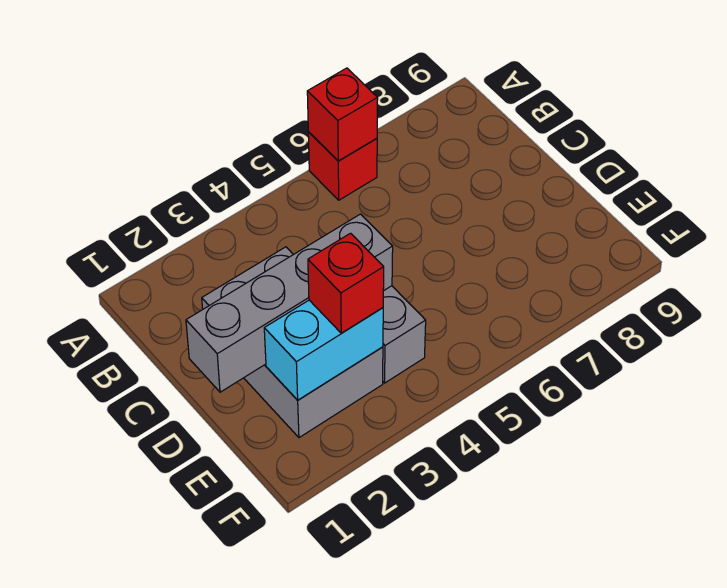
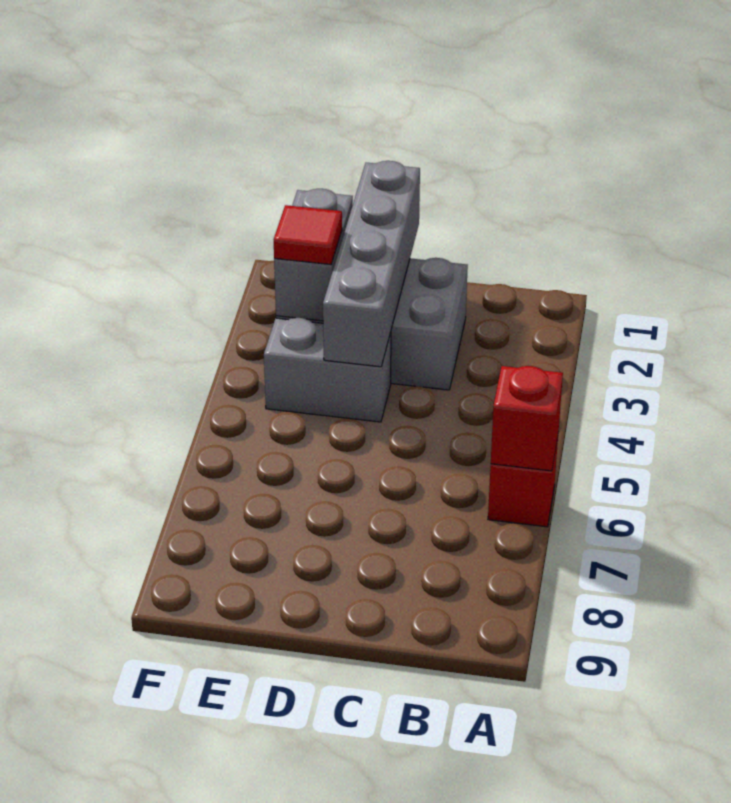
cyan brick E2:E3 level 2 -> grey brick E2:E3 level 2
red brick E3 level 3 -> red tile E3 level 3

